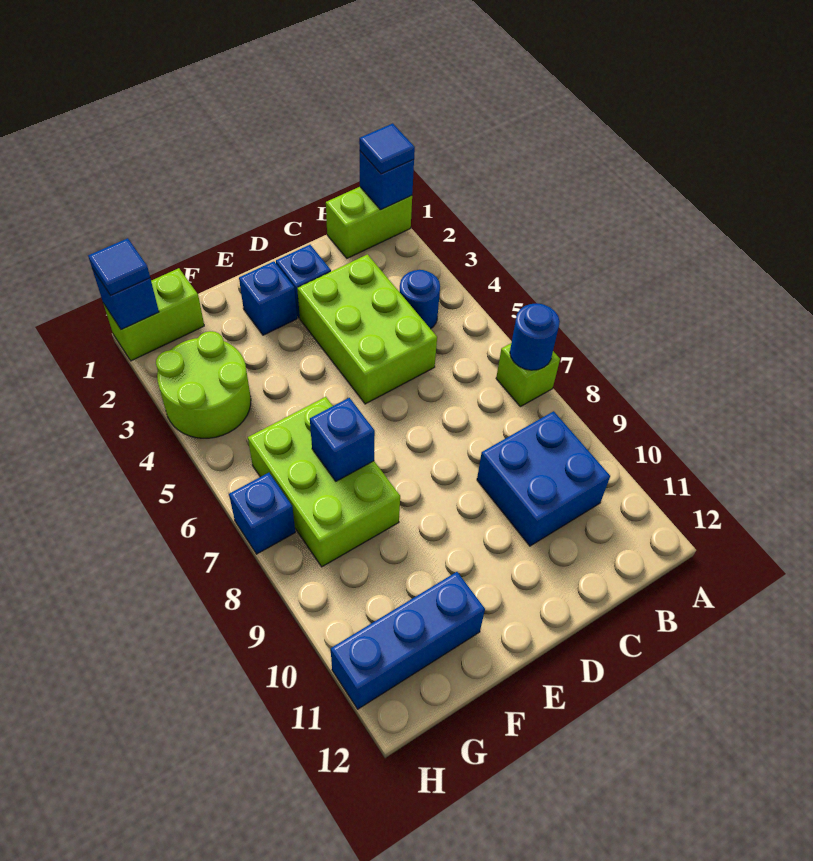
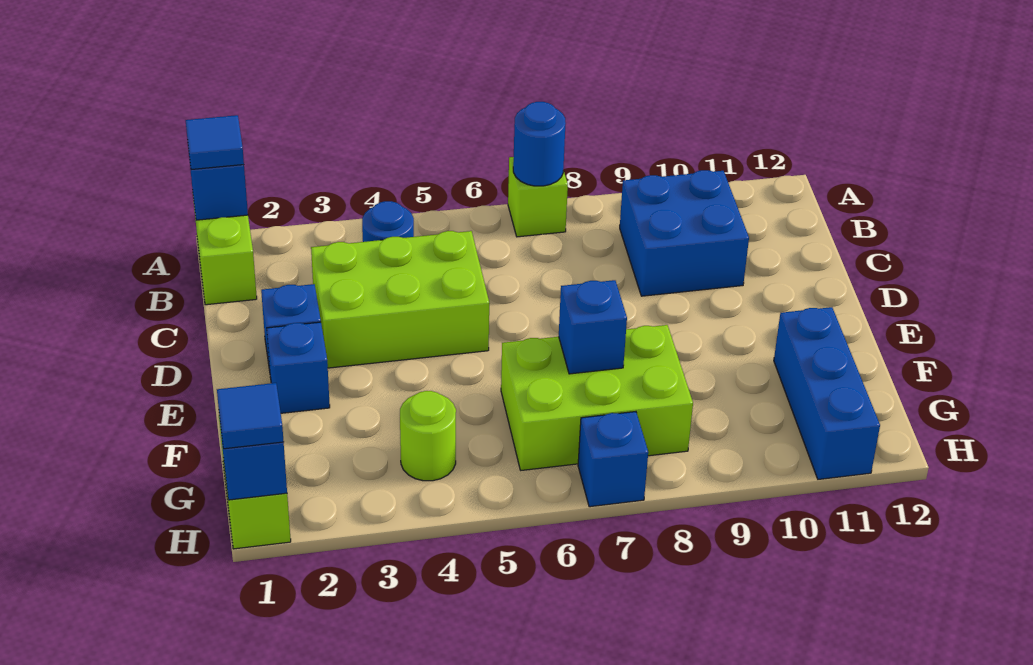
lime round brick G3:H4 level 1 -> lime round brick G4 level 1

